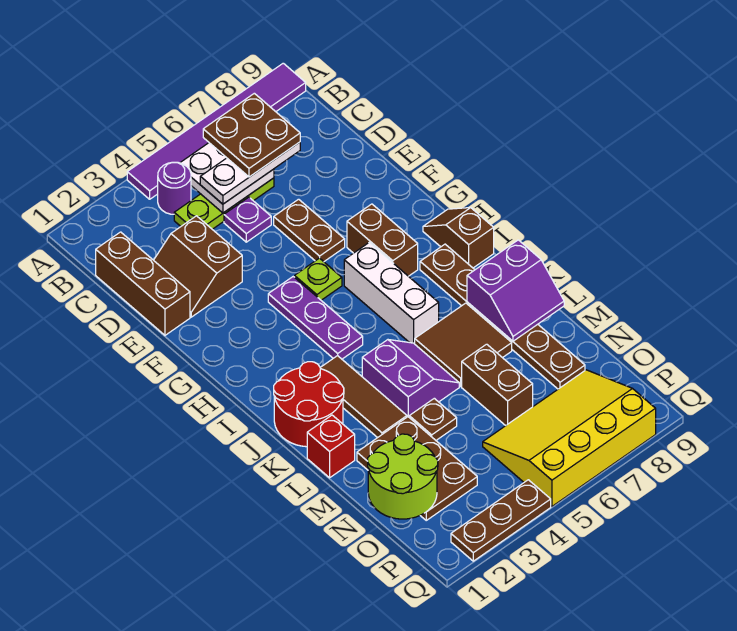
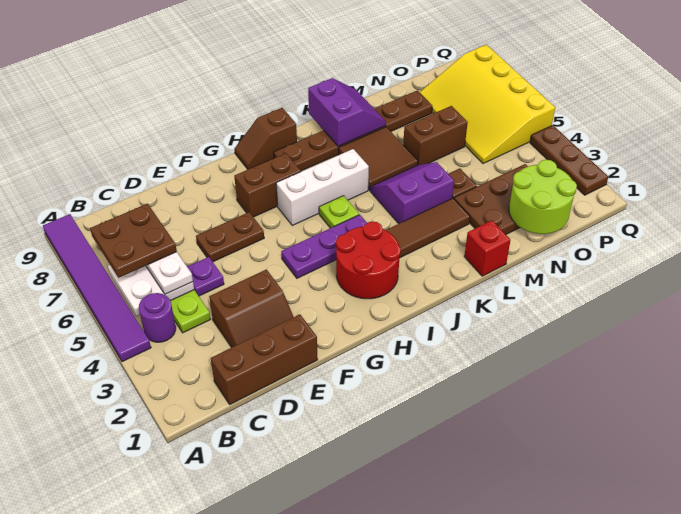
lime plate G5 level 1 -> lime plate I5 level 1
red round brick J1:K2 level 1 -> red round brick H2:I3 level 1

